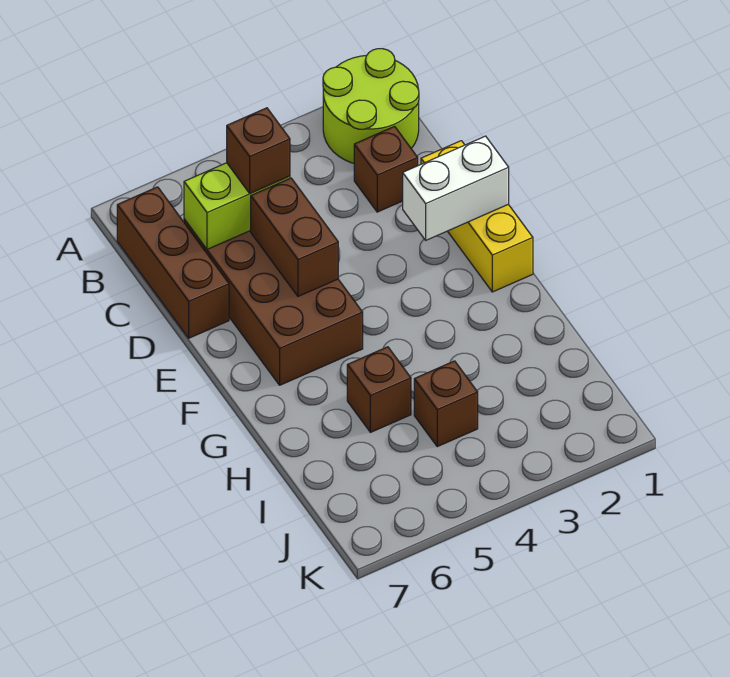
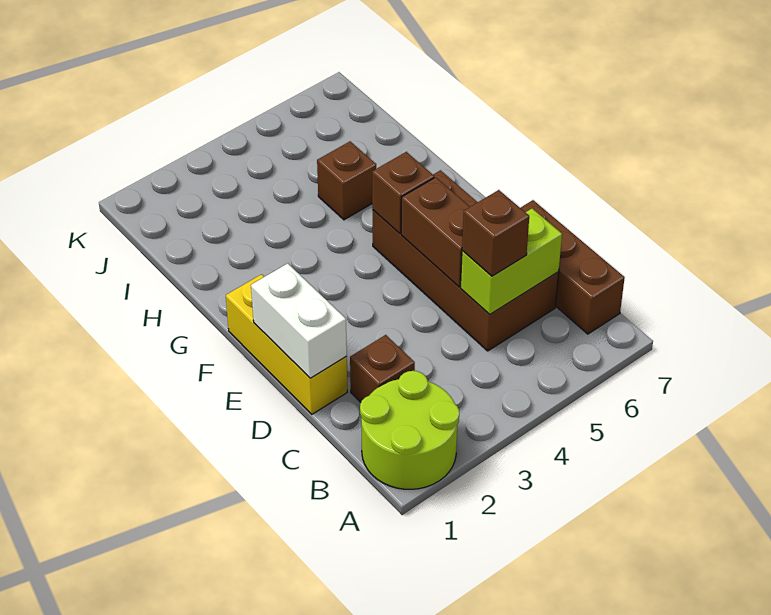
white brick E1:E2 level 2 -> white brick D1:E1 level 2
brown brick I4 level 1 -> brown brick F5 level 2

